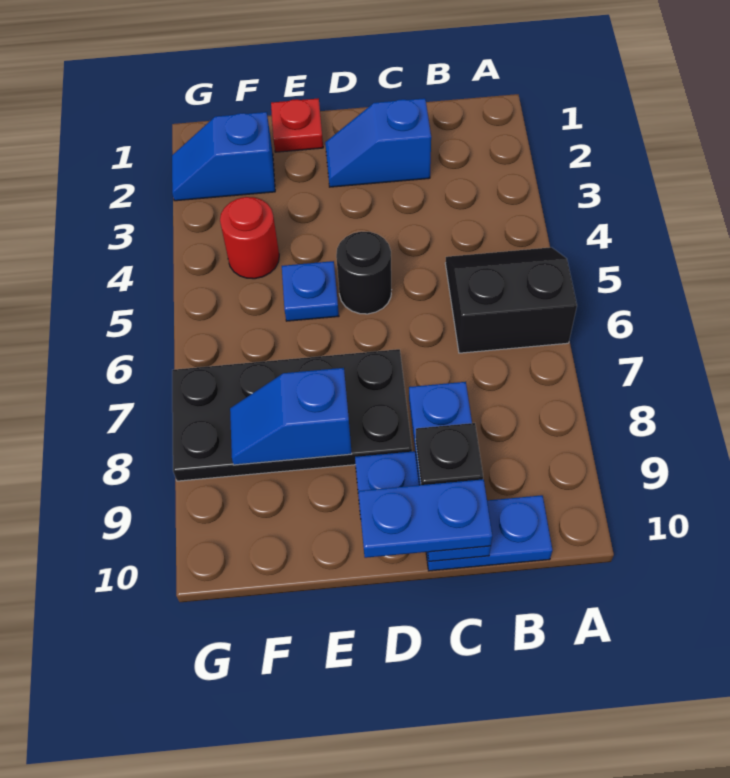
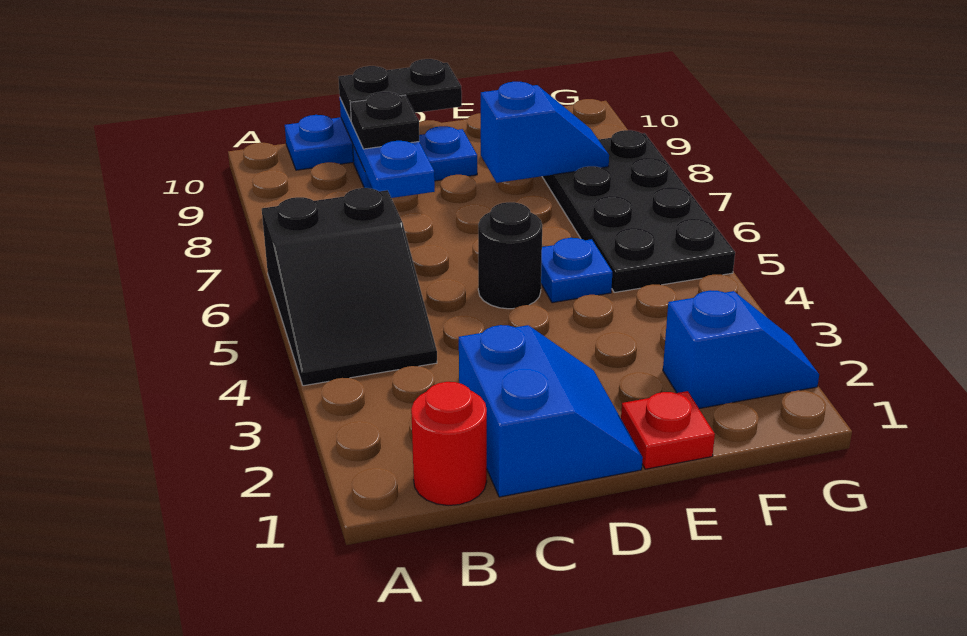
black slope A5:B6 level 1 top 6 -> black slope A4:B6 level 1 top 6
blue slope C2:D2 level 1 top C -> blue slope C1:D2 level 1 top C
blue plate C10:D10 level 3 -> black plate C10:D10 level 3
black plate D7:G8 level 1 -> black plate F5:G8 level 1
red round brick F4 level 1 -> red round brick B1 level 1

